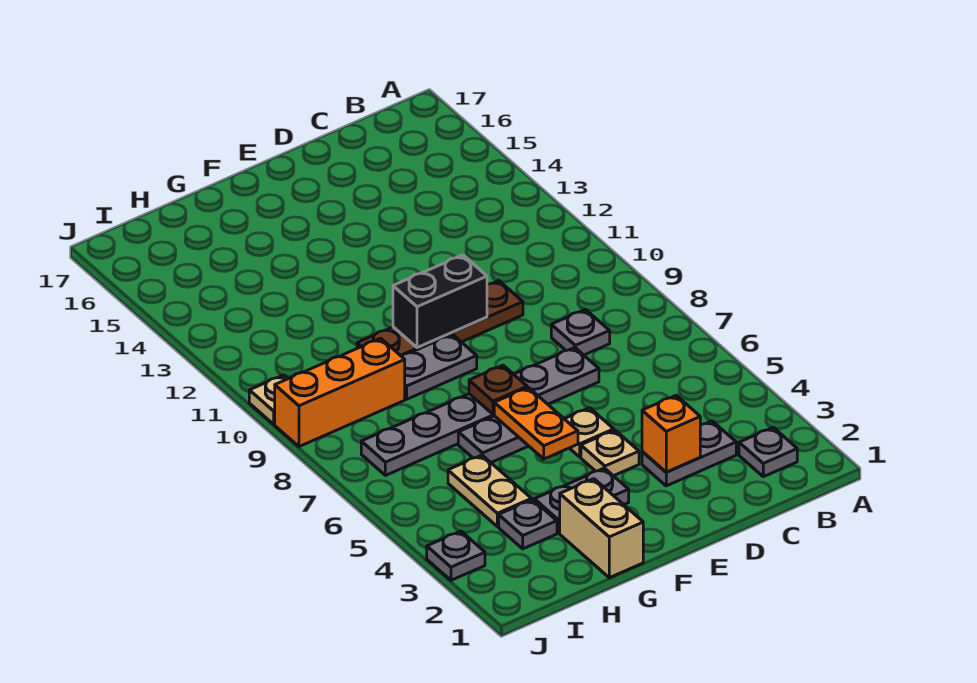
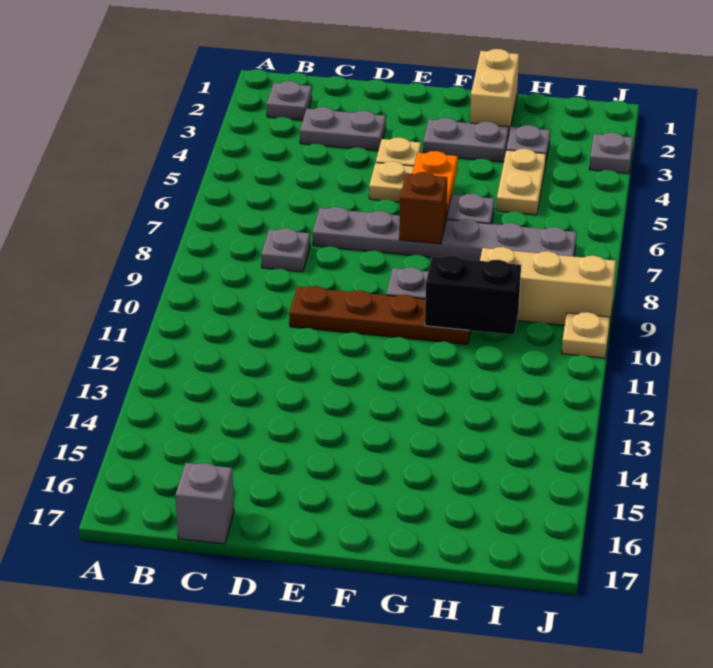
none -> grey brick C17 level 1
orange brick D3 level 2 -> none
black brick E10:F10 level 2 -> black brick G10:H10 level 2
brown plate F7 level 2 -> brown brick F7 level 2
orange brick H9:J9 level 1 -> tan brick H9:J9 level 1

